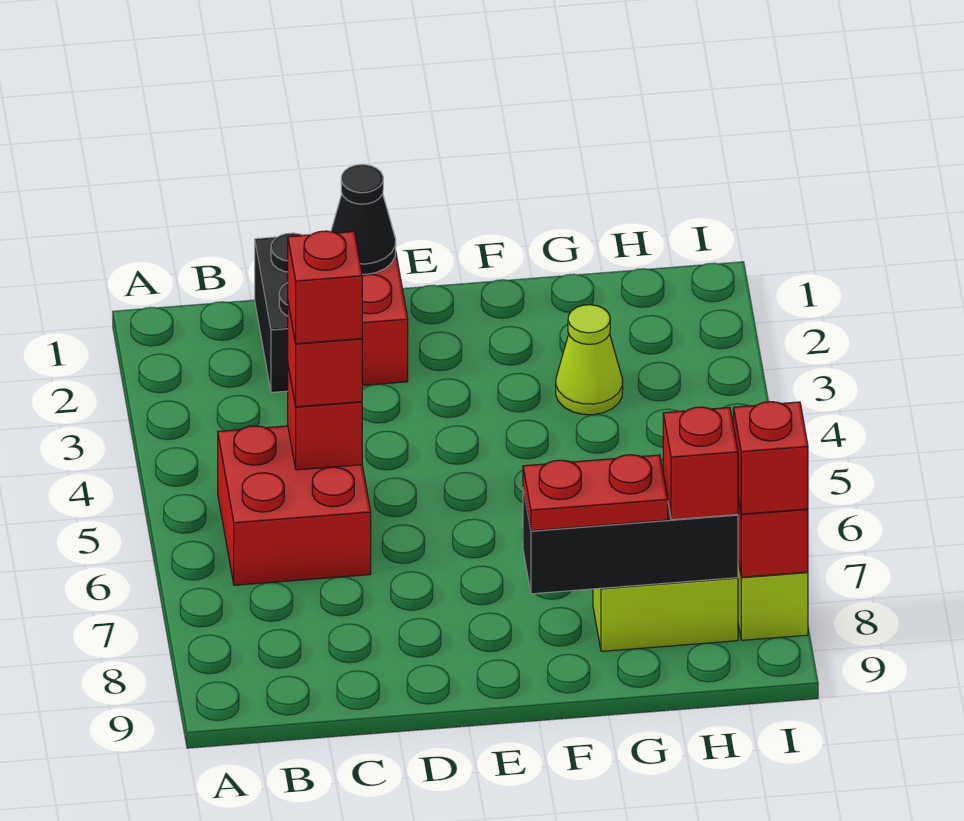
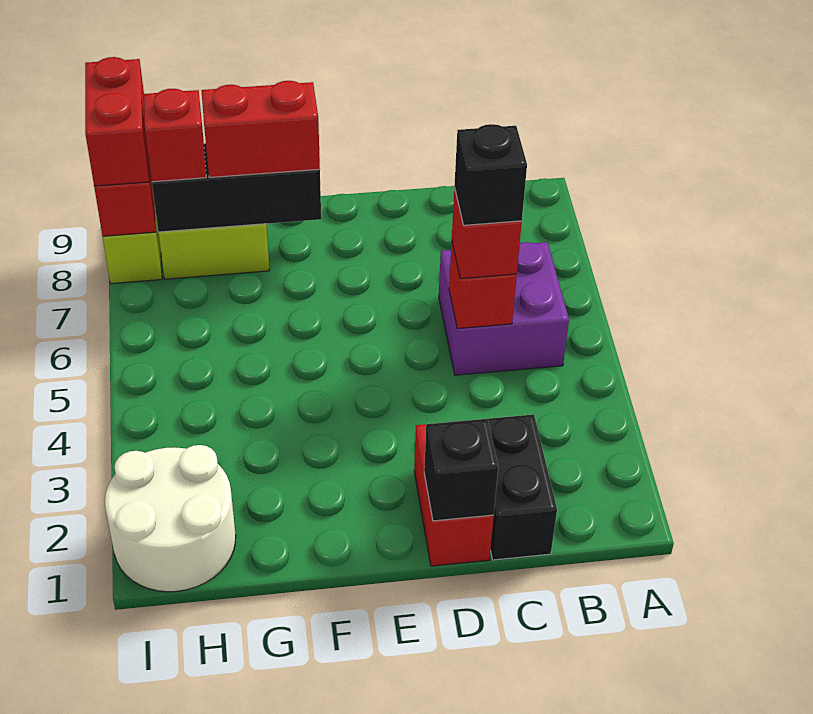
red brick B5:C6 level 1 -> purple brick B5:C6 level 1
red brick C5 level 4 -> black brick C5 level 4
black cone D1 level 2 -> black brick D1 level 2
red plate F8:G8 level 3 -> red brick F8:G8 level 3
lime cone G3 level 1 -> none
none -> white round brick H1:I2 level 1
red brick I8 level 3 -> red brick I8:I9 level 3

